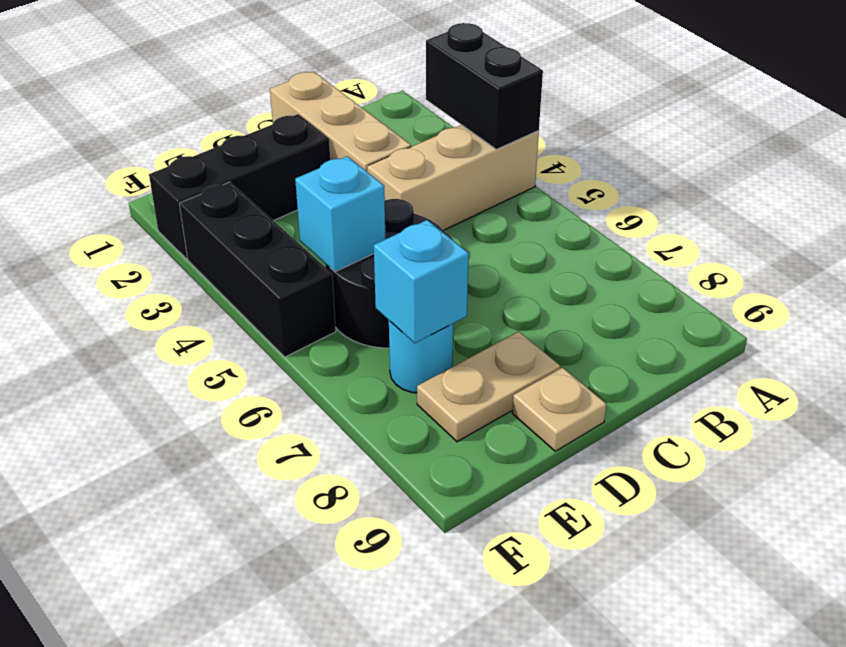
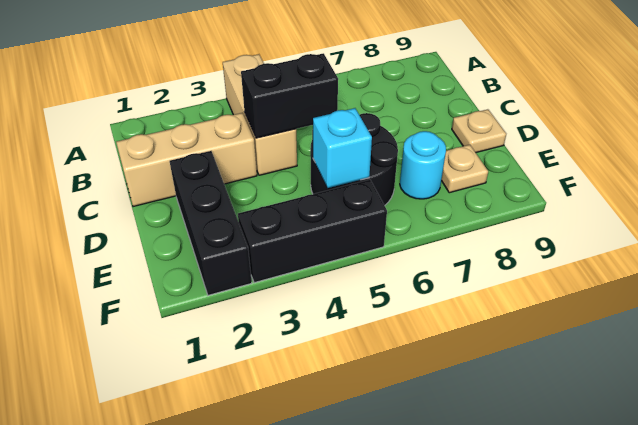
black brick A3:A4 level 2 -> black brick C4:C5 level 2
tan plate D8:E8 level 1 -> tan plate E8 level 1
cyan brick E7 level 2 -> none

